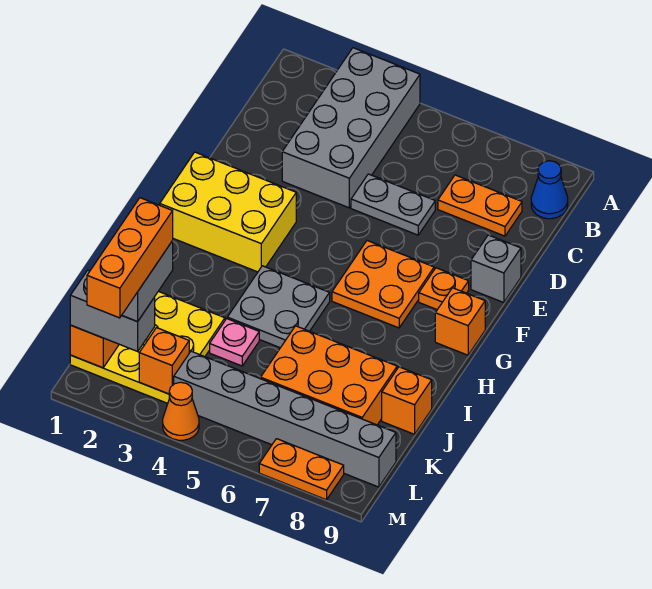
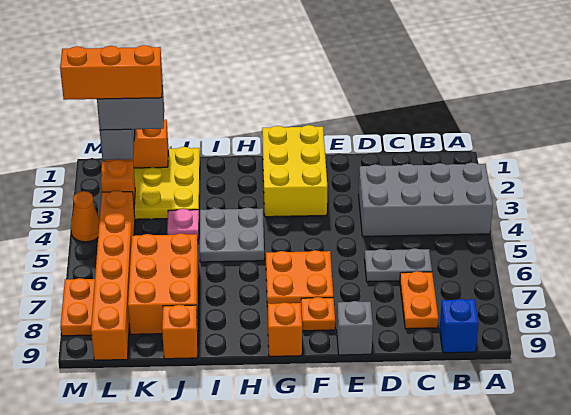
blue cone B9 level 1 -> blue brick B9 level 1
grey plate D5:D6 level 1 -> grey plate C6:D6 level 1
grey brick L4:L9 level 1 -> orange brick L4:L9 level 1

